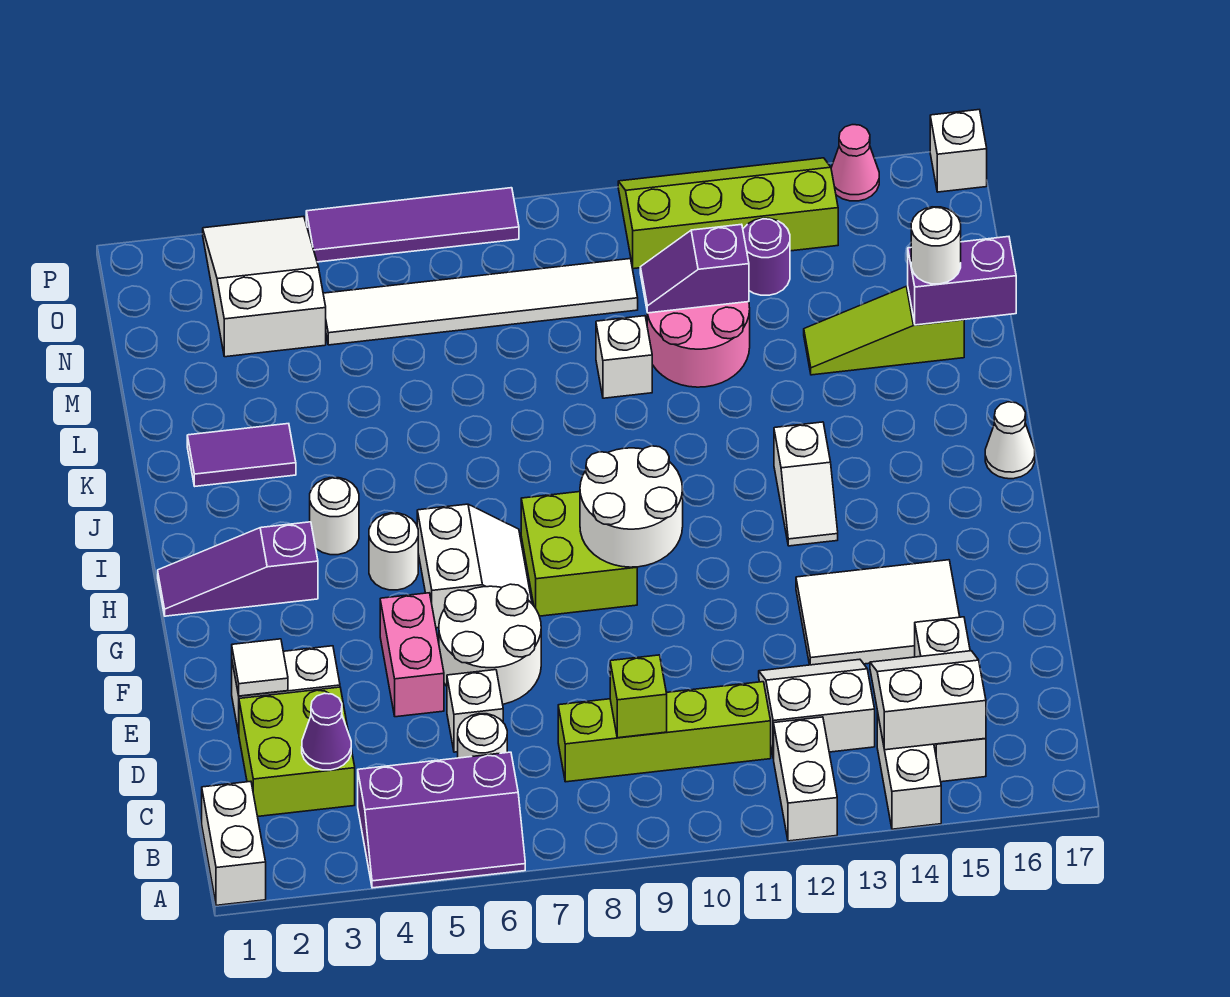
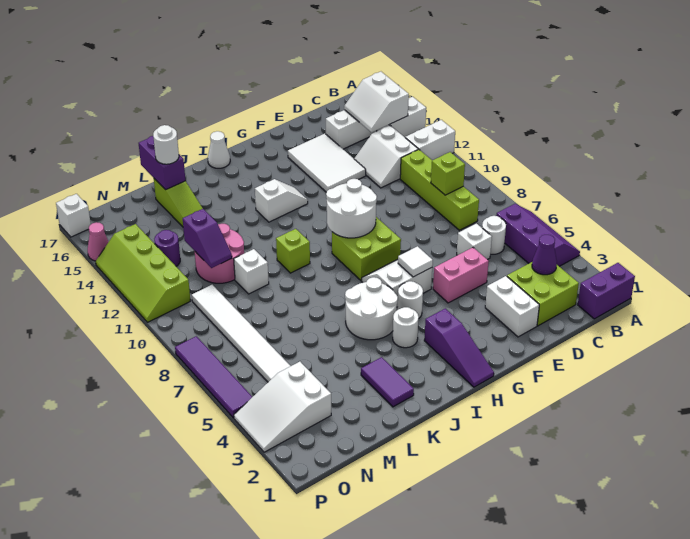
white brick A1:B1 level 1 -> purple brick A1:B1 level 1
white tile E2 level 2 -> white tile G6 level 2
white round brick E6:F7 level 1 -> white round brick I5:J6 level 1
none -> lime brick J10 level 1

